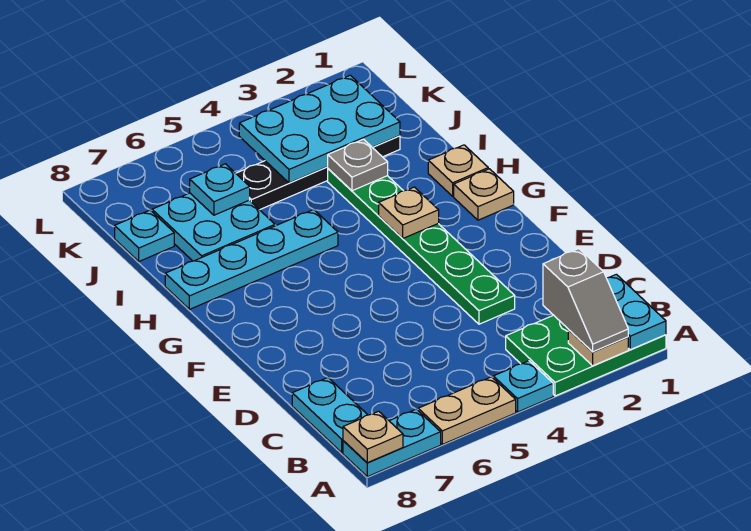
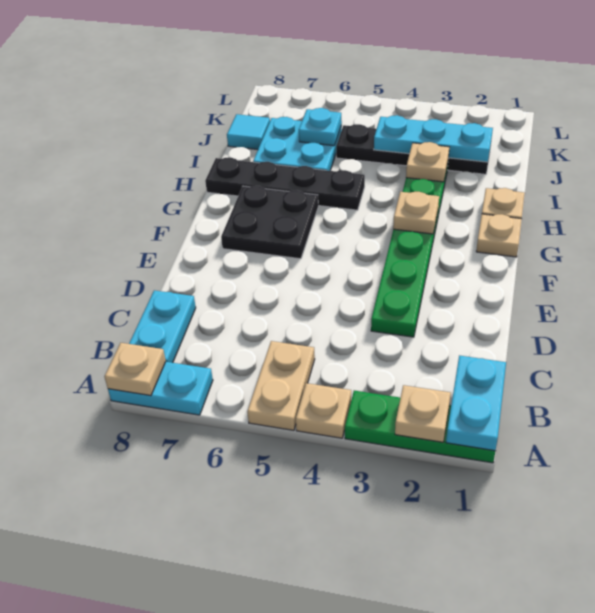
green plate A1:B3 level 1 -> green plate A1:A3 level 1
grey slope A2:B2 level 3 top B -> none
cyan plate A4 level 1 -> tan plate A4 level 1
tan plate A5:A6 level 1 -> tan plate A5:B5 level 1
none -> black plate F6:G7 level 1
cyan plate H5:H8 level 1 -> black plate H5:H8 level 1
grey plate I3 level 2 -> tan plate I3 level 2
cyan plate J2:K4 level 2 -> cyan plate J2:J4 level 2
cyan plate J8 level 1 -> cyan tile J8 level 1

